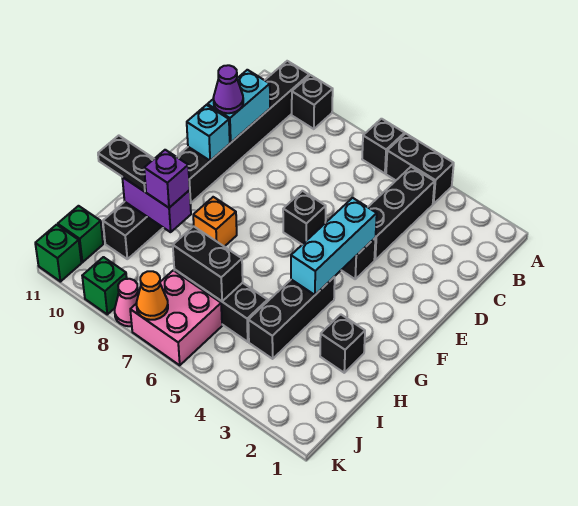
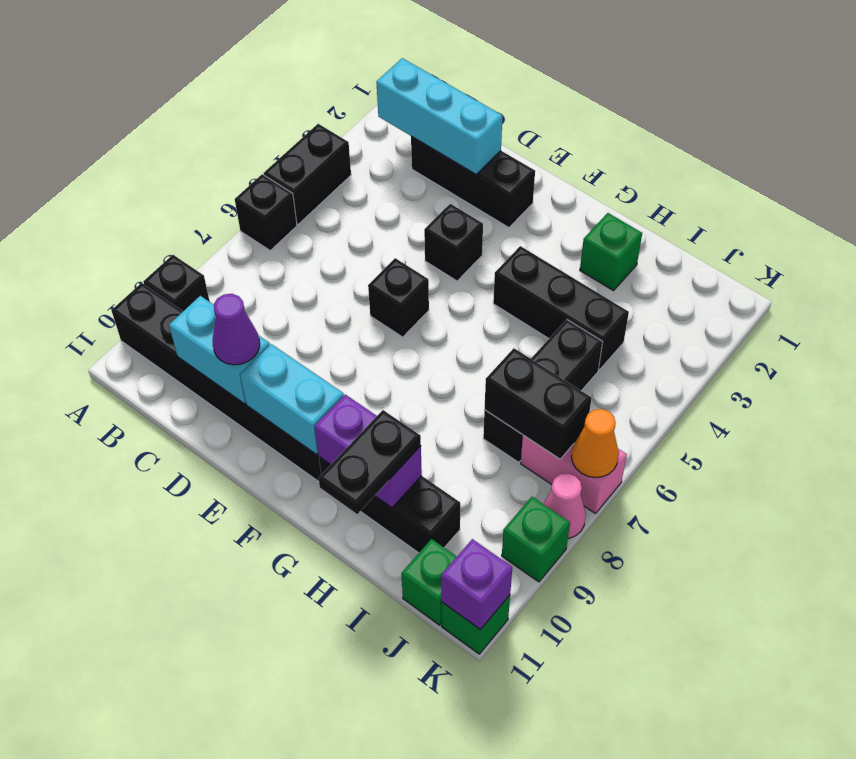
black brick B4:D4 level 1 -> black brick C2:E2 level 1
cyan brick E4:G4 level 2 -> cyan brick B2:D2 level 2
cyan brick E10 level 2 -> cyan brick E10:F10 level 2
orange brick G8 level 1 -> none
black brick H2 level 1 -> green brick H2 level 1
purple brick H9:H10 level 2 -> purple brick G10:H10 level 2
purple brick H9 level 3 -> purple brick K11 level 2
black brick I6:I7 level 2 -> black brick I7:J7 level 2
pink brick J6:K7 level 1 -> pink brick J7:K7 level 1

